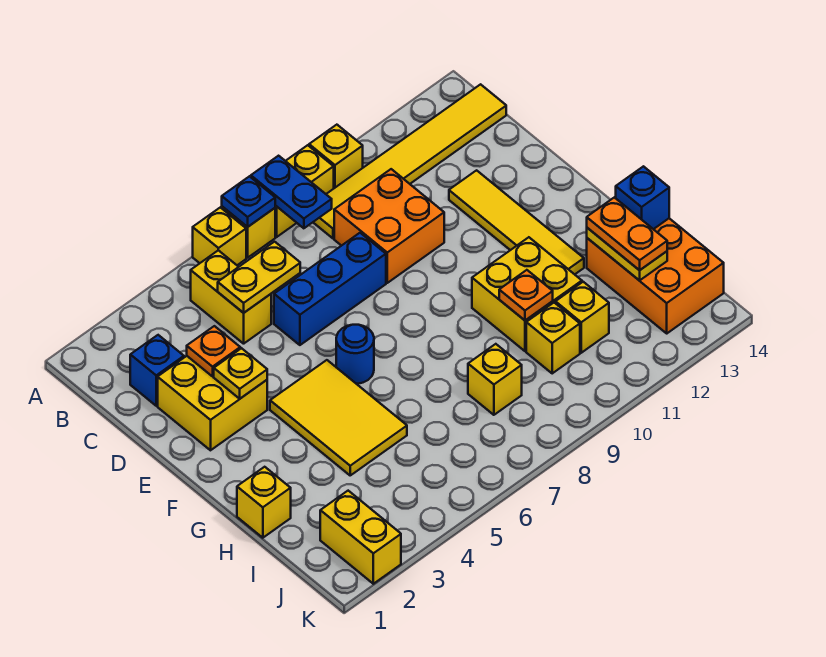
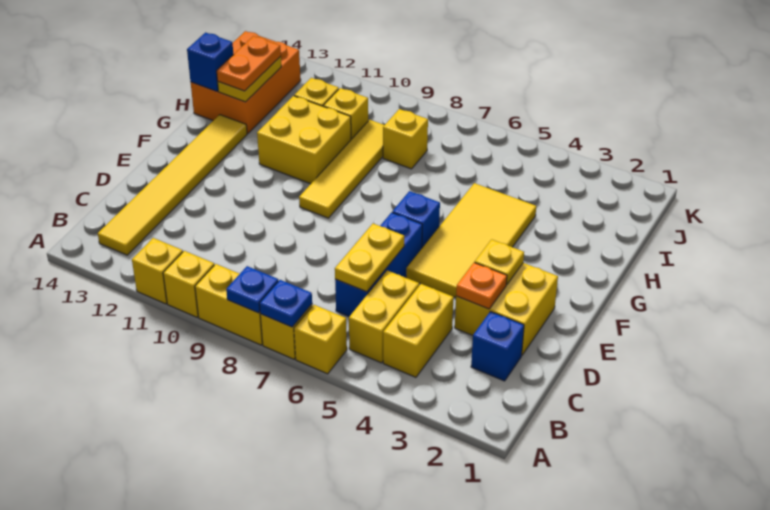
blue plate A8:B8 level 2 -> blue plate A8 level 2
yellow tile B9:B14 level 1 -> yellow tile B13:G13 level 1
yellow plate C5:C6 level 2 -> yellow plate C6:D6 level 2
orange brick C9:D10 level 1 -> none
blue brick D6:D8 level 1 -> blue brick C6:E6 level 1
yellow tile D12:G12 level 1 -> yellow tile F9:I9 level 1
yellow tile F4:H5 level 1 -> yellow tile E4:H5 level 1
blue round brick F6 level 1 -> blue brick F6 level 1
yellow brick H1 level 1 -> yellow brick A11 level 1
orange plate H10 level 2 -> none
yellow brick J2:K2 level 1 -> yellow brick B4:C4 level 1

